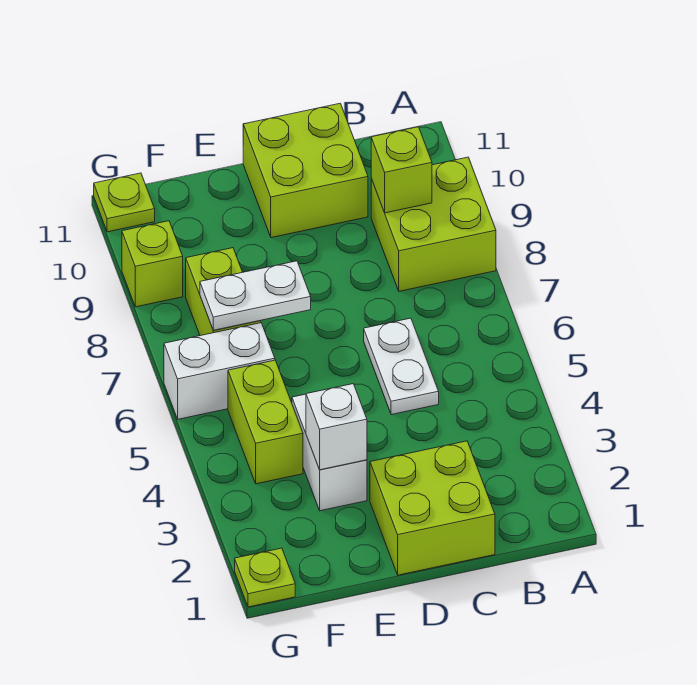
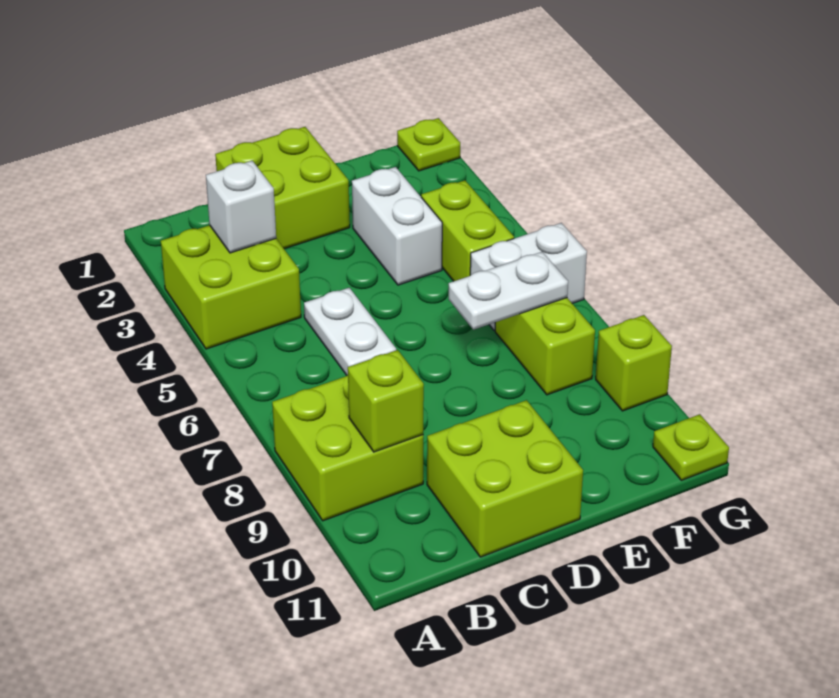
none -> lime brick A3:B4 level 1
white brick E3 level 2 -> white brick B3 level 2

